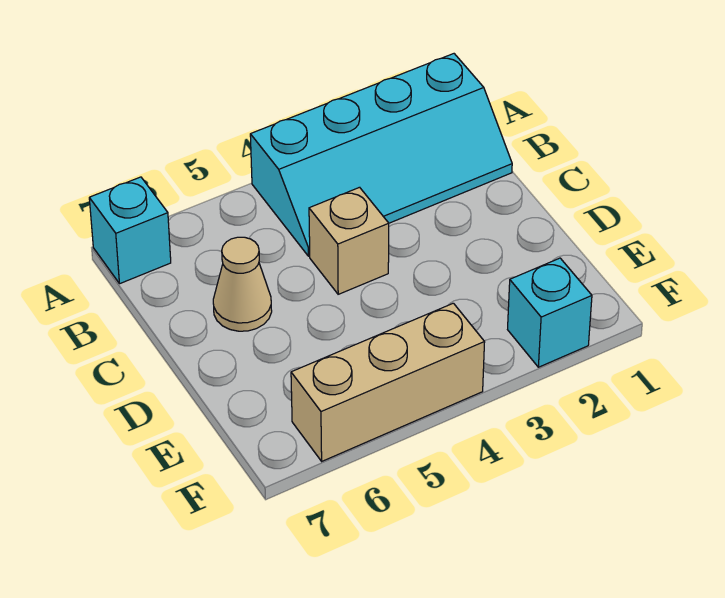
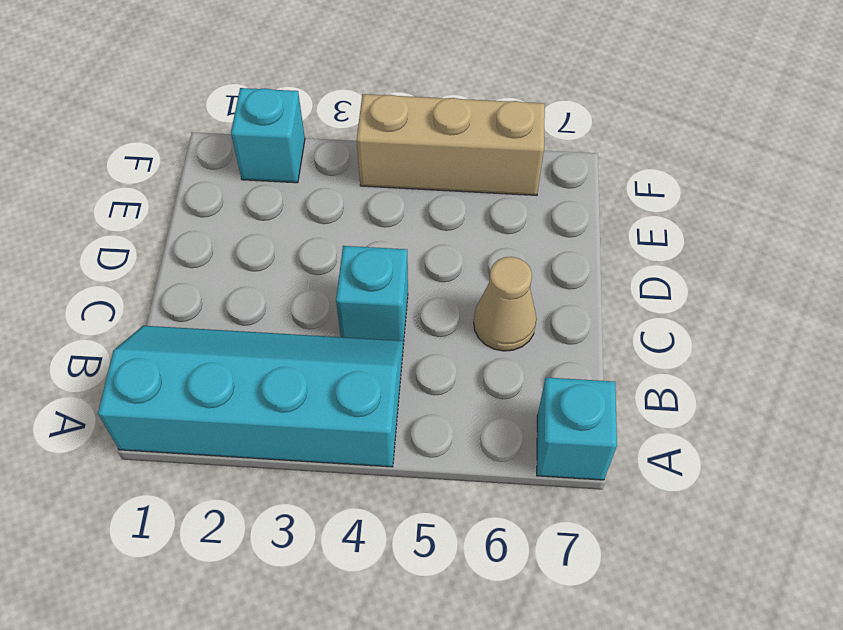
tan brick C4 level 1 -> cyan brick C4 level 1

